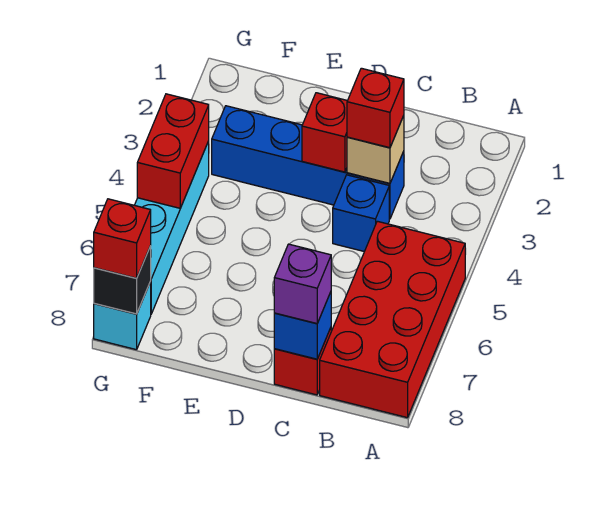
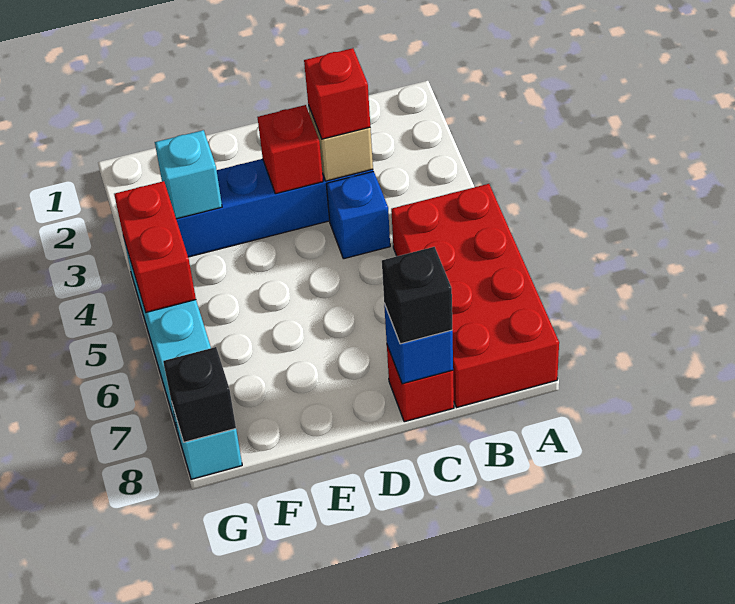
purple brick C8 level 3 -> black brick C8 level 3
none -> cyan brick F3 level 2
red brick G8 level 3 -> none

